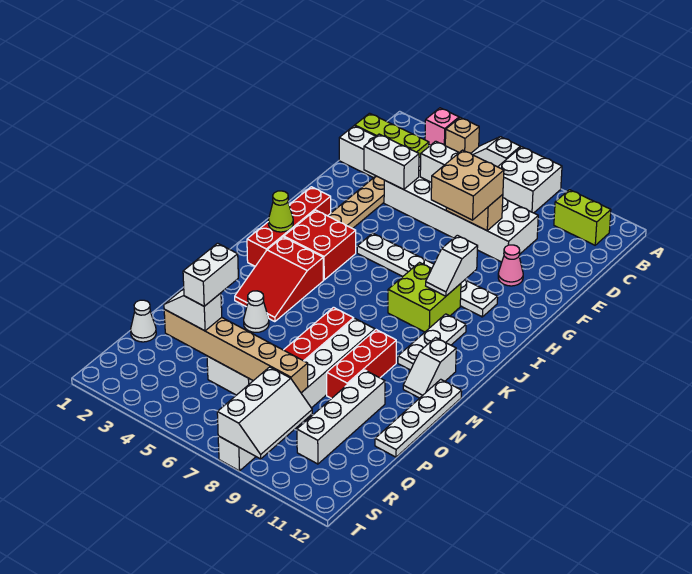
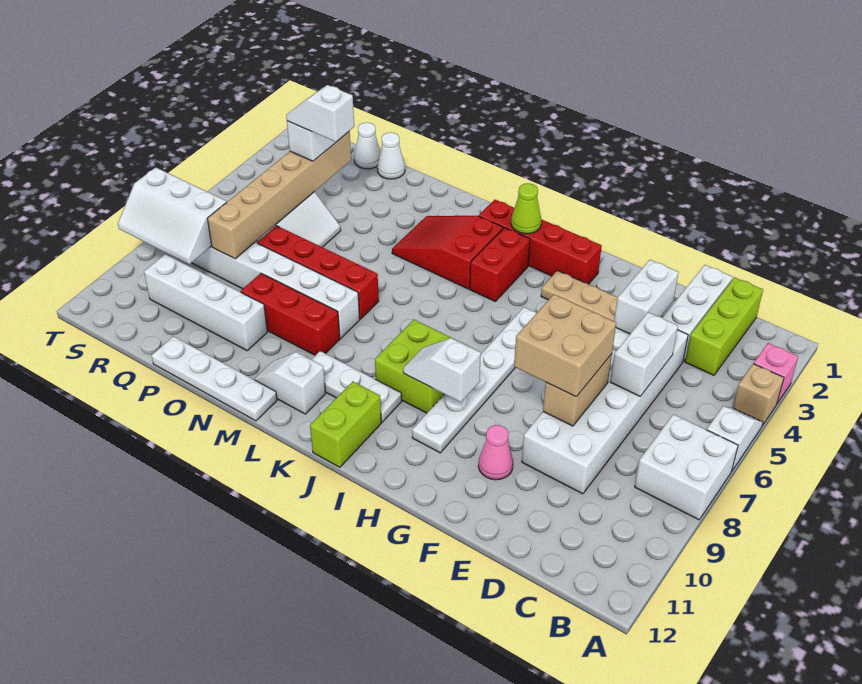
lime brick B10:B11 level 1 -> lime brick J11:J12 level 1
red brick I3:J4 level 1 -> red brick J3:J4 level 1
white cone N4 level 1 -> white cone P1 level 1
white brick P4:Q4 level 4 -> white slope P4:Q4 level 4 top P

